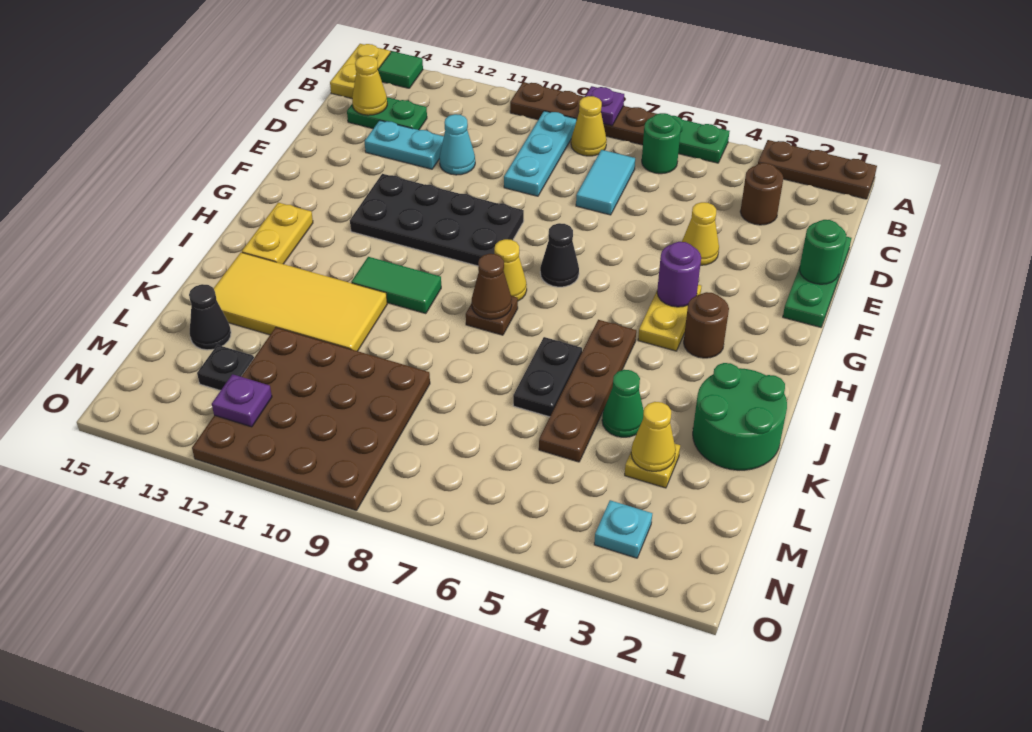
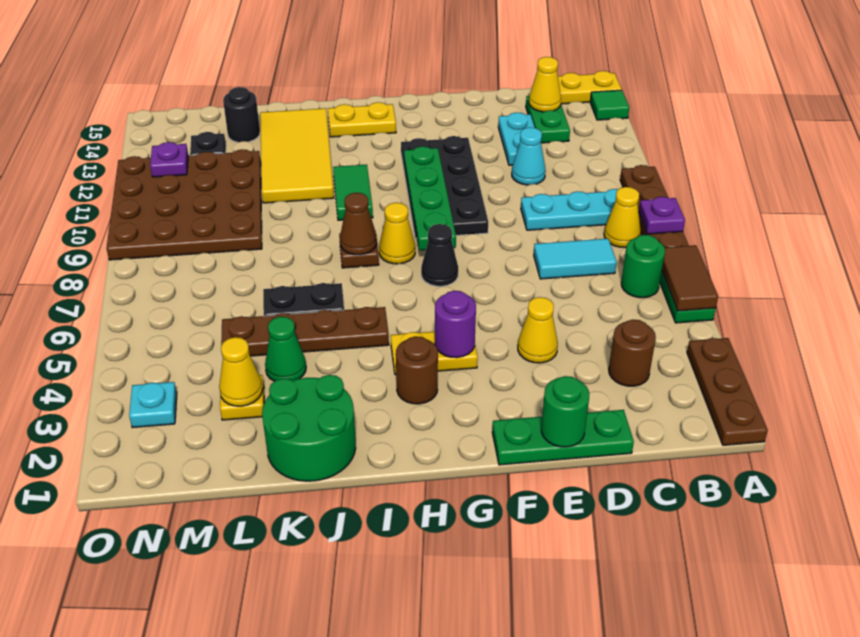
none -> brown tile A5:A6 level 2
none -> green plate G8:G11 level 2
black cone L14 level 1 -> black round brick L14 level 1

